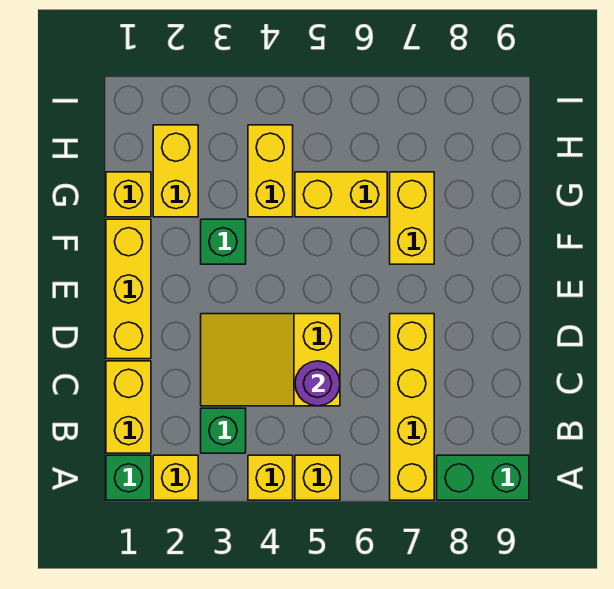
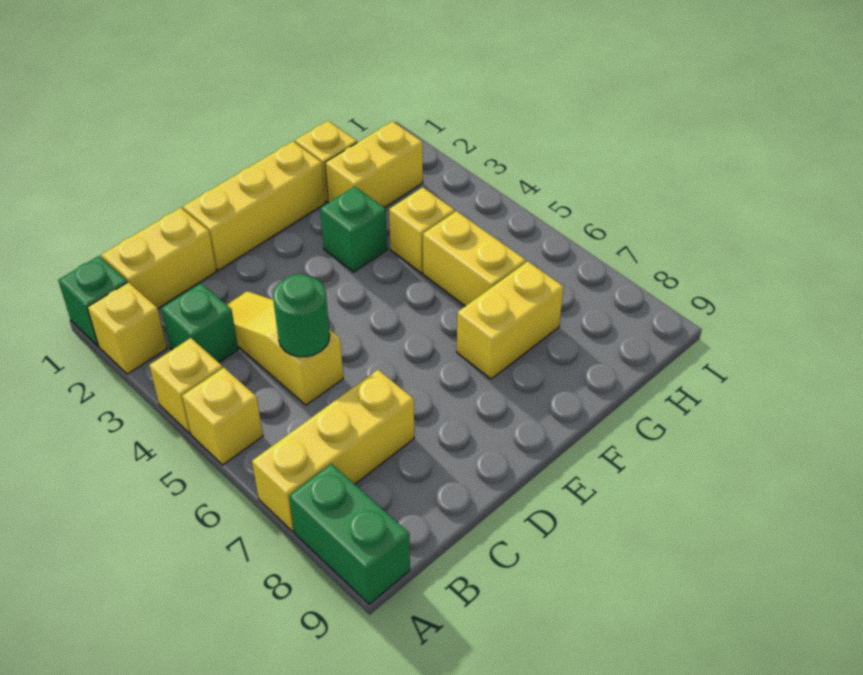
yellow brick A7:D7 level 1 -> yellow brick A7:C7 level 1
yellow slope C3:D5 level 1 top 5 -> yellow slope C3:C5 level 1 top 5
purple round brick C5 level 2 -> green round brick C5 level 2
yellow brick G4:H4 level 1 -> yellow brick G4 level 1

